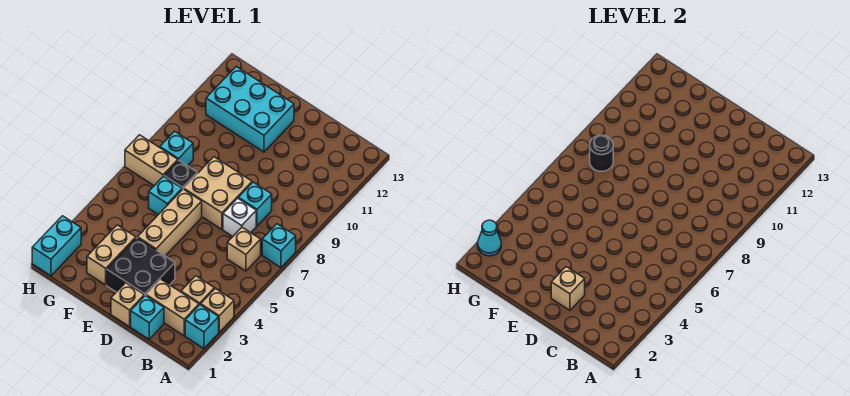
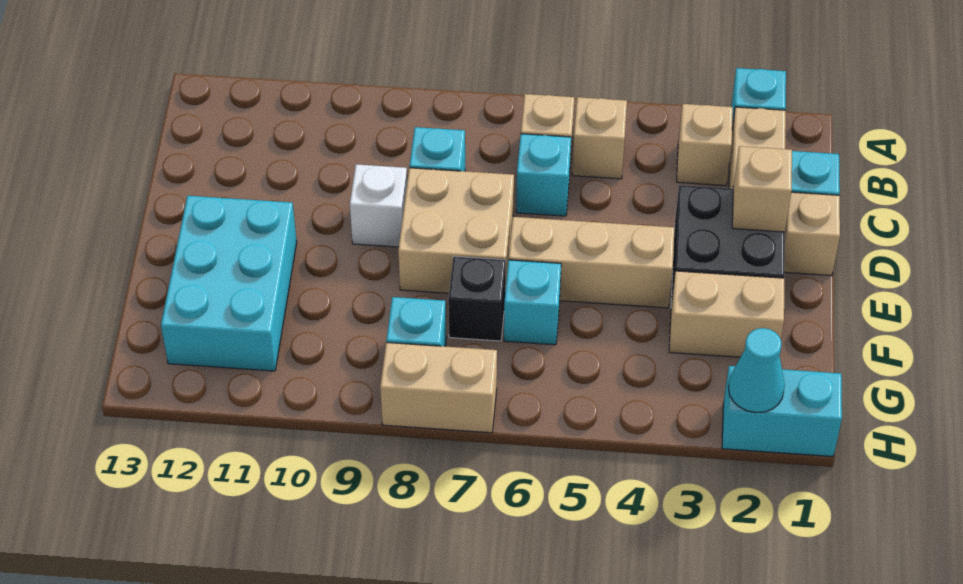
tan brick A3 level 1 -> tan brick B5 level 1
cyan brick A7 level 1 -> cyan brick C6 level 1
white brick C7 level 1 -> white brick D9 level 1
tan brick G7:H7 level 1 -> tan brick H7:H8 level 1
black round brick G8 level 2 -> none

